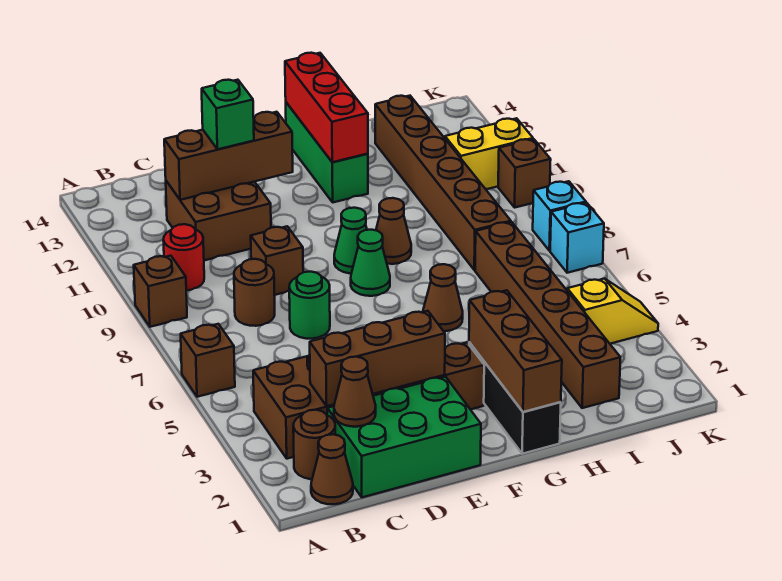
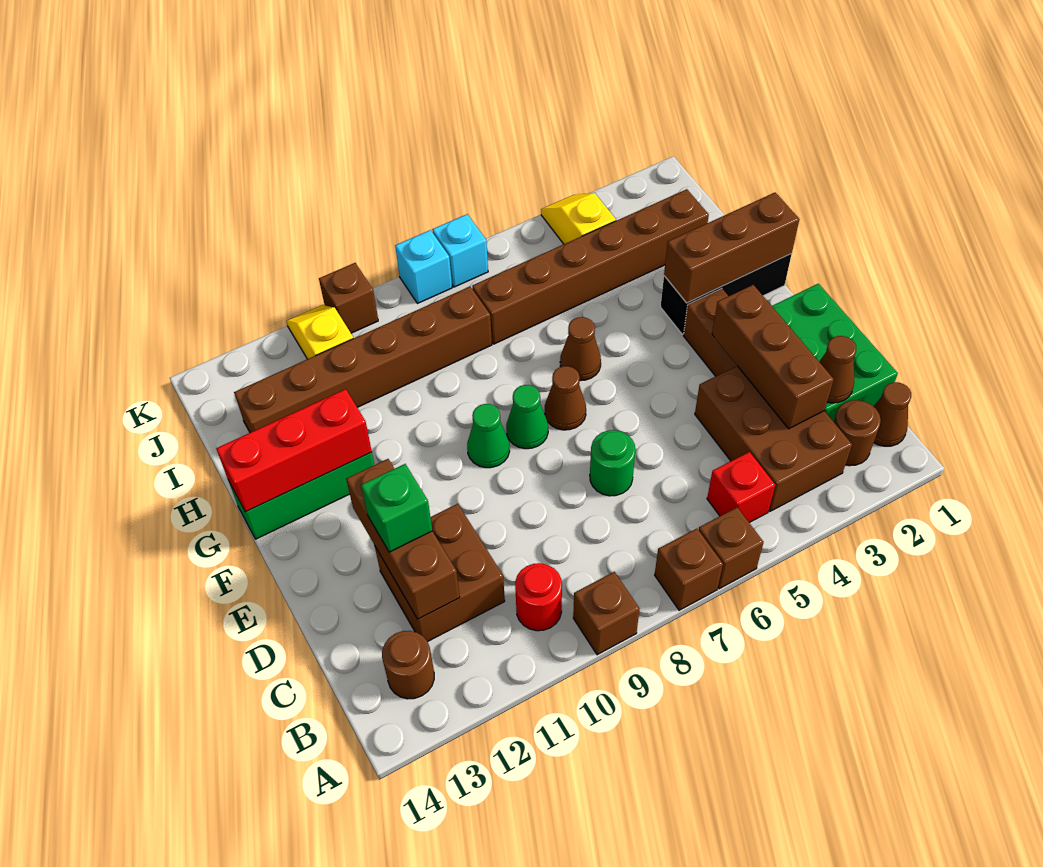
none -> red brick B5 level 1
brown round brick C8 level 1 -> brown round brick B13 level 1
brown brick D9 level 1 -> brown brick A7 level 1
brown cone G9 level 1 -> brown cone F7 level 1
yellow brick J11:K11 level 1 -> yellow slope J11:K11 level 1 top J

